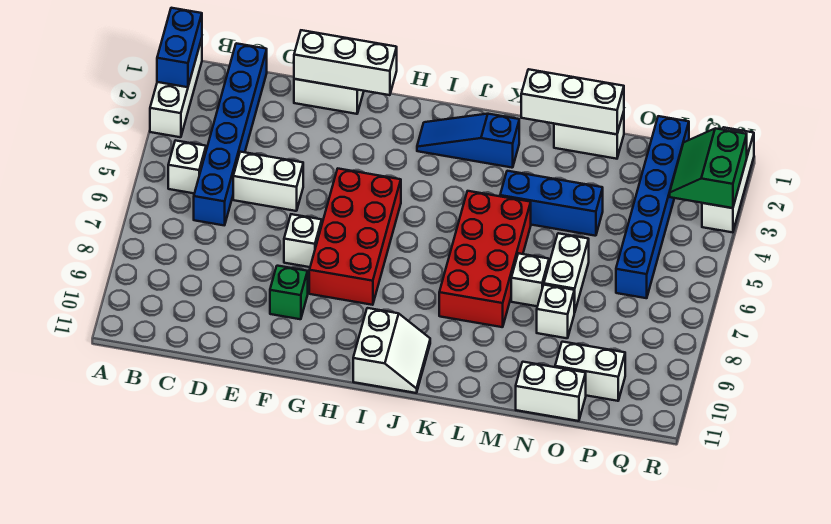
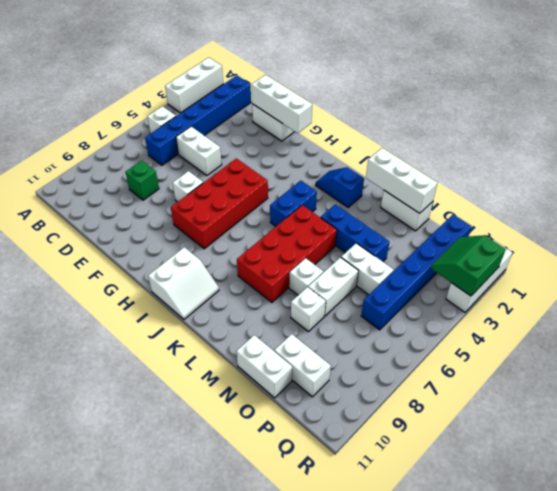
blue brick A1:A2 level 2 -> blue brick J4:J5 level 1
green brick F9 level 1 -> green brick D8 level 1
blue slope I2:K2 level 1 top K -> blue slope J2:K2 level 1 top K
none -> white brick N5:O5 level 1

